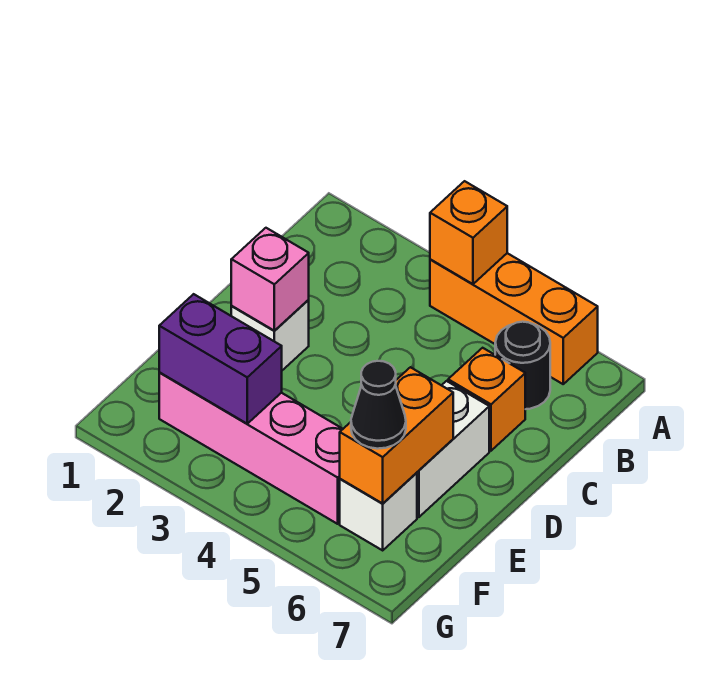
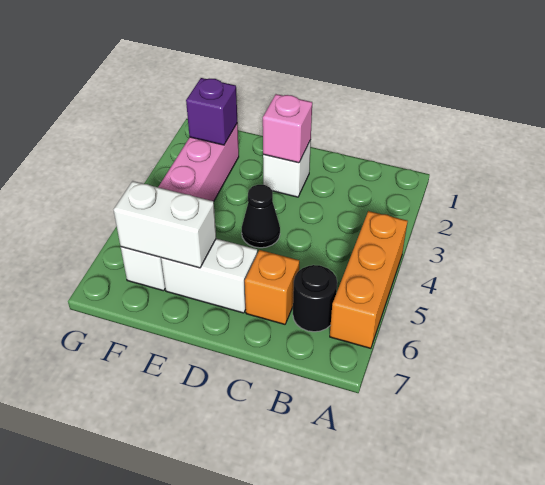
orange brick A4 level 2 -> none
orange brick E6:F6 level 2 -> white brick E6:F6 level 2
purple brick F2:F3 level 2 -> purple brick F2 level 2
black cone F6 level 3 -> black cone D4 level 1

